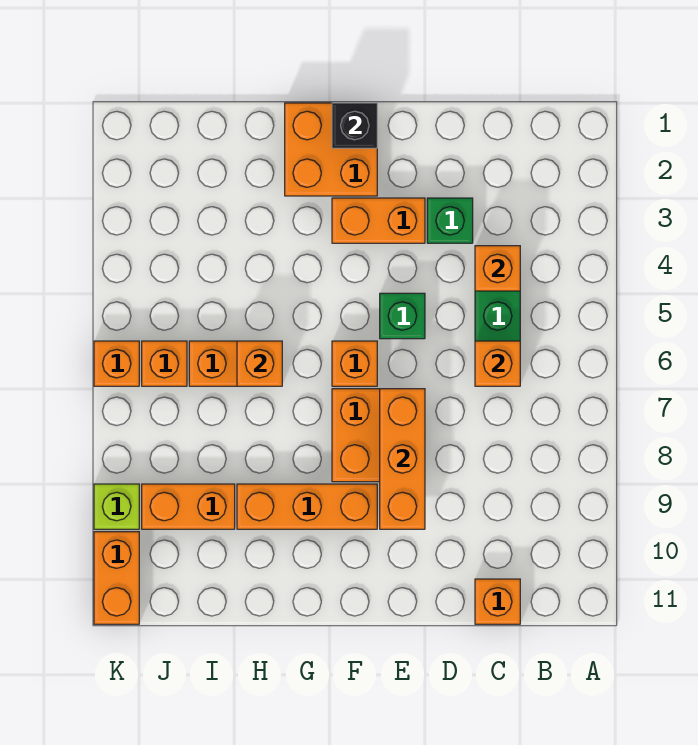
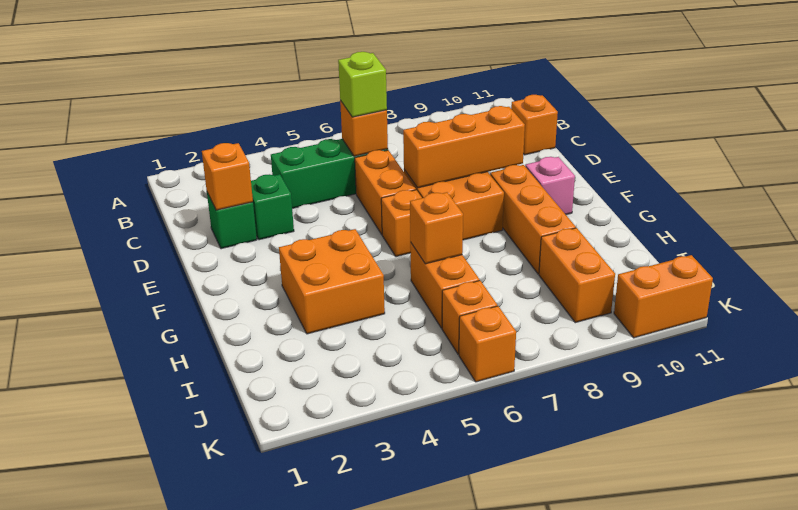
orange brick C4 level 2 -> orange brick D2 level 2
orange brick E3:F3 level 1 -> orange brick D6:E6 level 1
green brick E5 level 1 -> green brick D2 level 1
orange brick F1:G2 level 1 -> orange brick G3:H4 level 1
black brick F1 level 2 -> none
none -> pink brick F10 level 1
lime brick K9 level 1 -> lime brick C6 level 3

